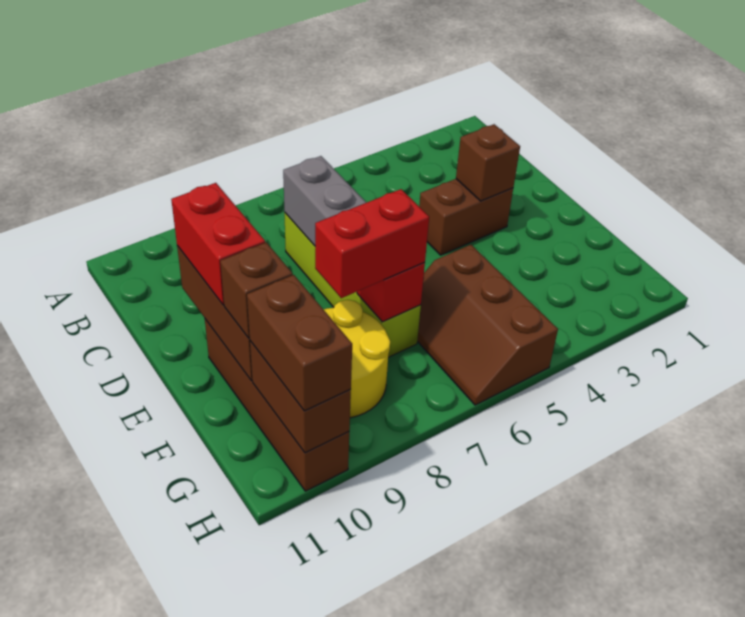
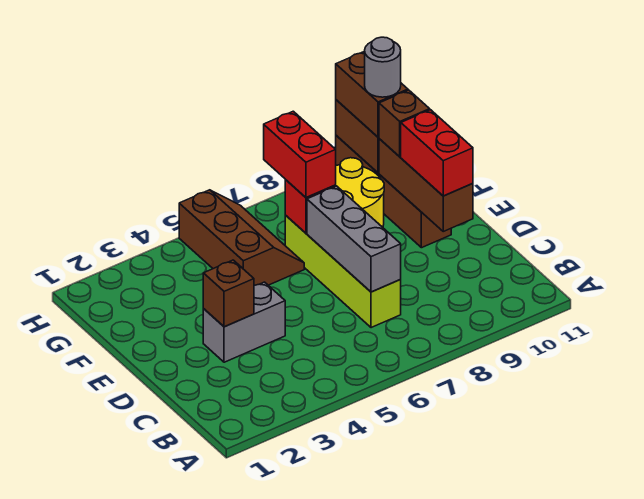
brown brick D3:D4 level 1 -> grey brick D3:D4 level 1
red brick F7:F8 level 3 -> red brick F7:G7 level 3
none -> grey round brick G10 level 4

